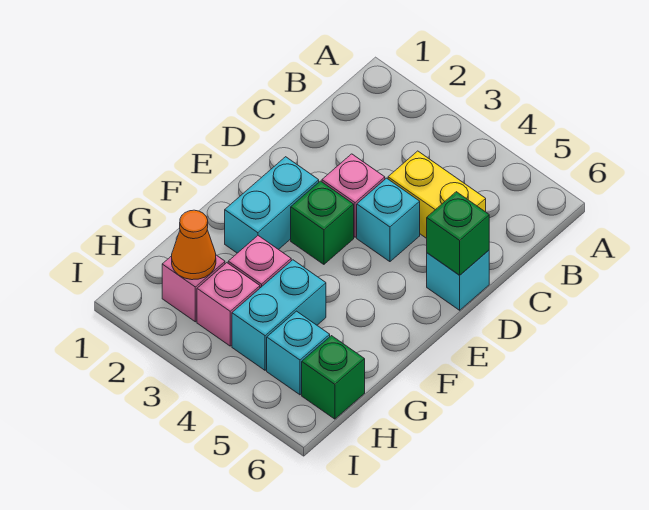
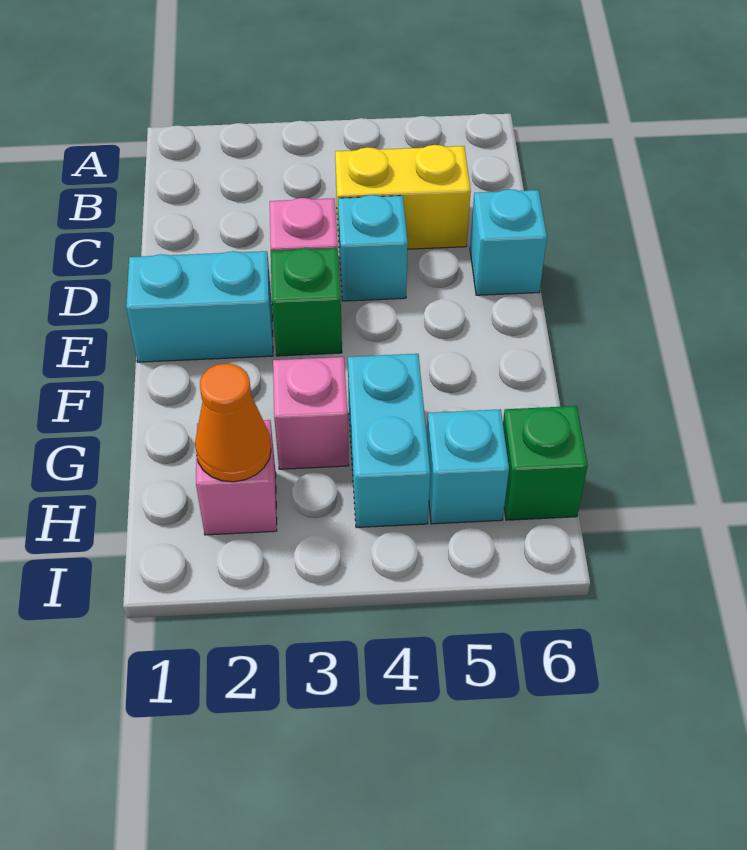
green brick D6 level 2 -> none
cyan brick E2:F2 level 1 -> cyan brick E1:E2 level 1
pink brick H3 level 1 -> none

